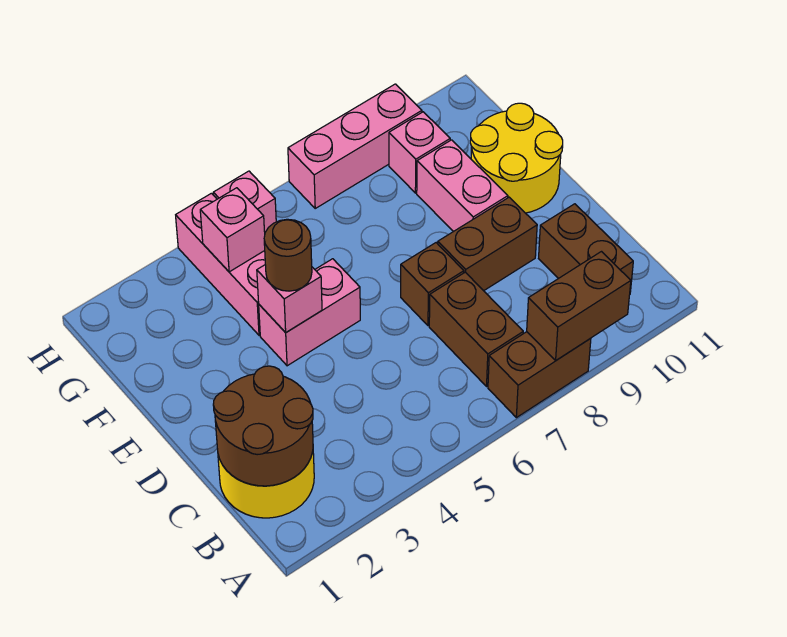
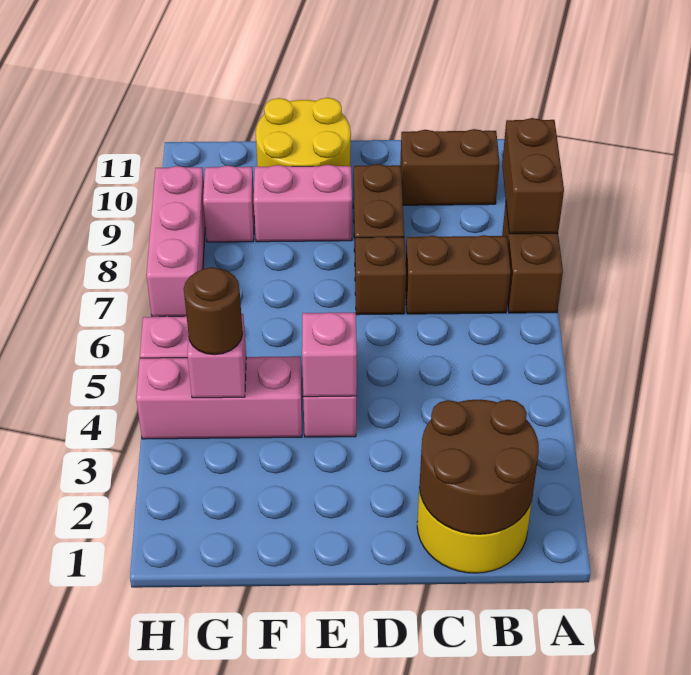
brown round brick E4 level 3 -> brown round brick G4 level 3

